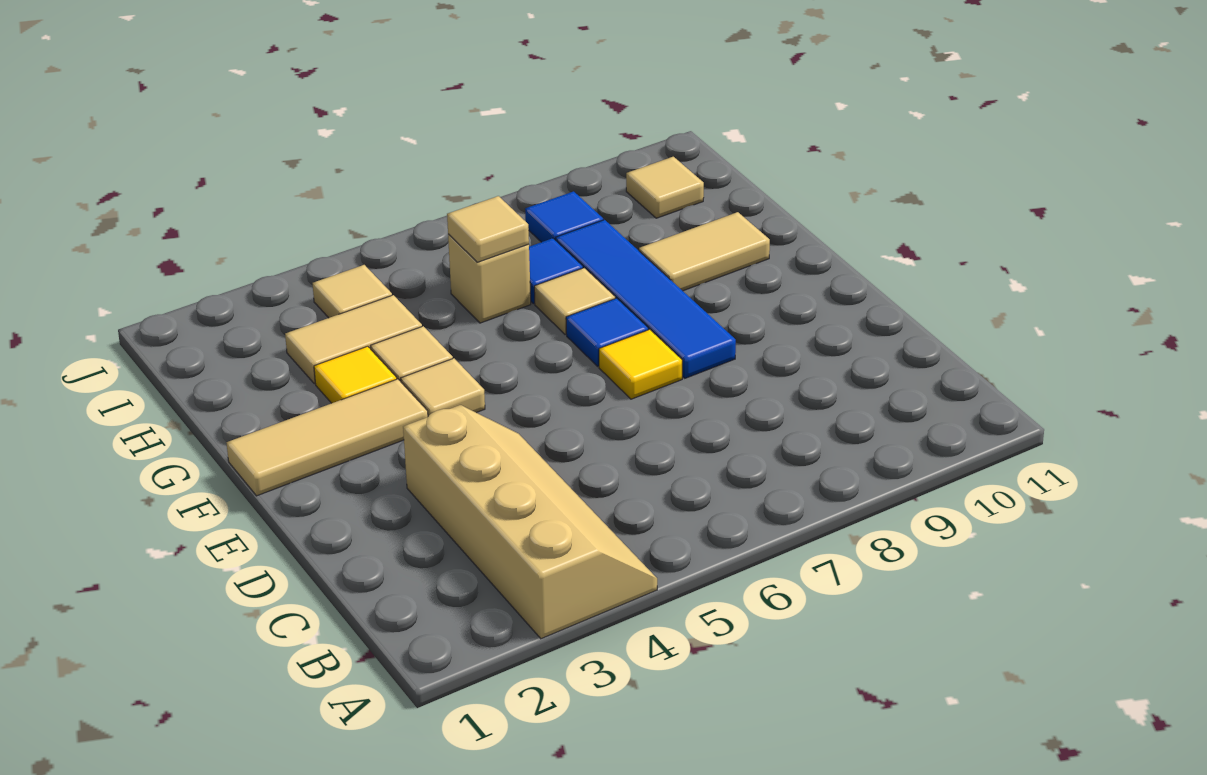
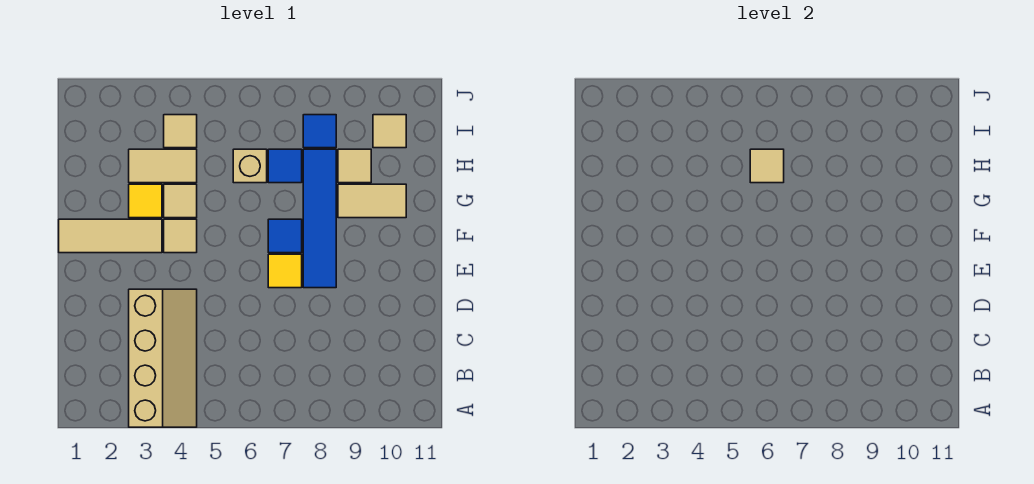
tan tile G7 level 1 -> tan tile H9 level 1

